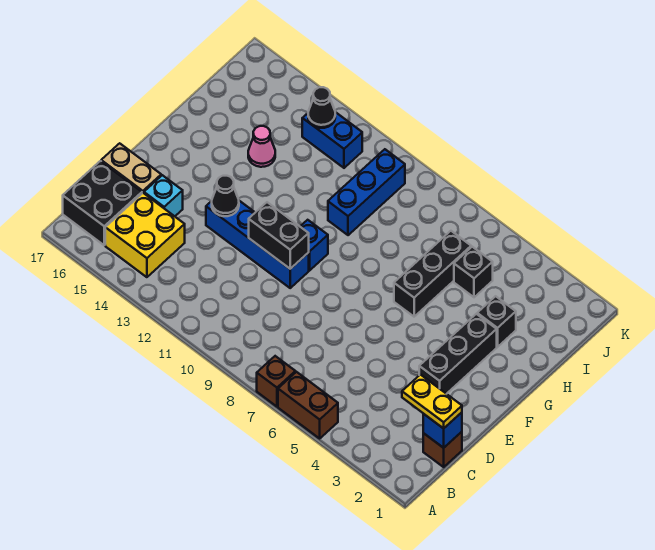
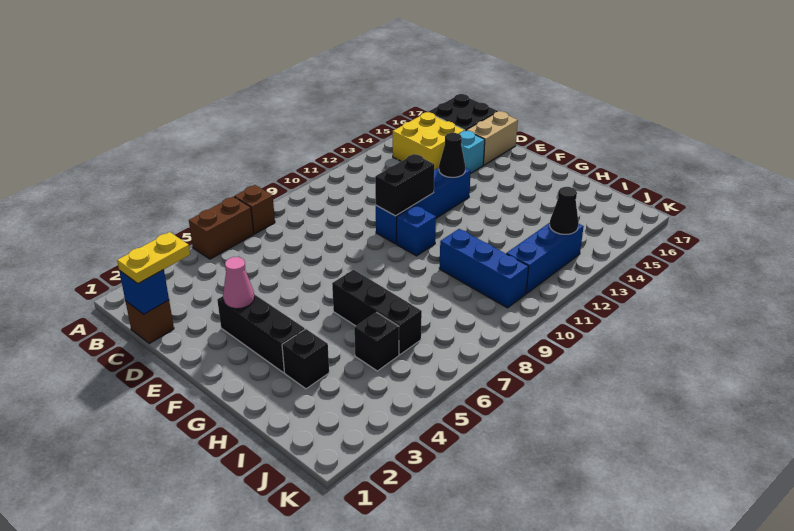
pink cone H14 level 1 -> pink cone E3 level 2
blue brick J12:J13 level 1 -> blue brick J11:J13 level 1

